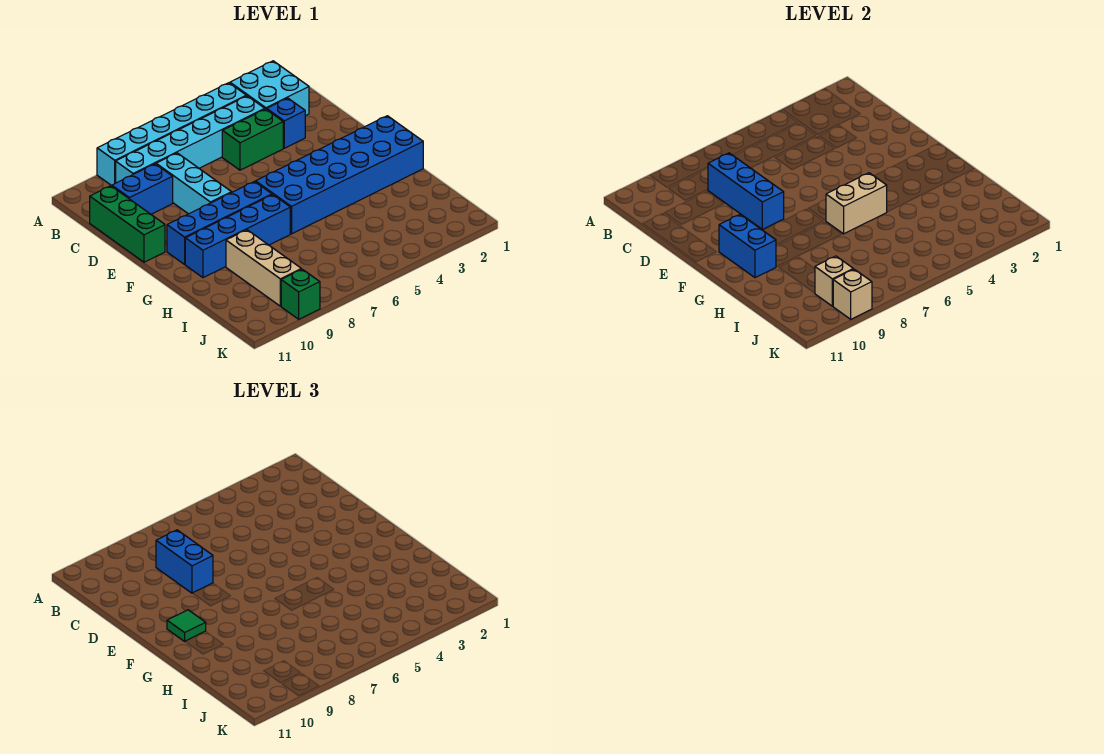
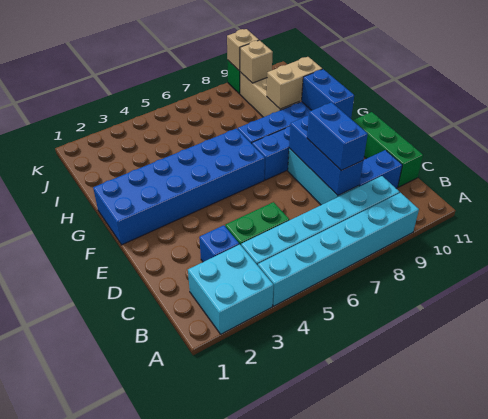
green tile F10 level 3 -> none
tan brick G5:G6 level 2 -> tan brick H9:H10 level 2

